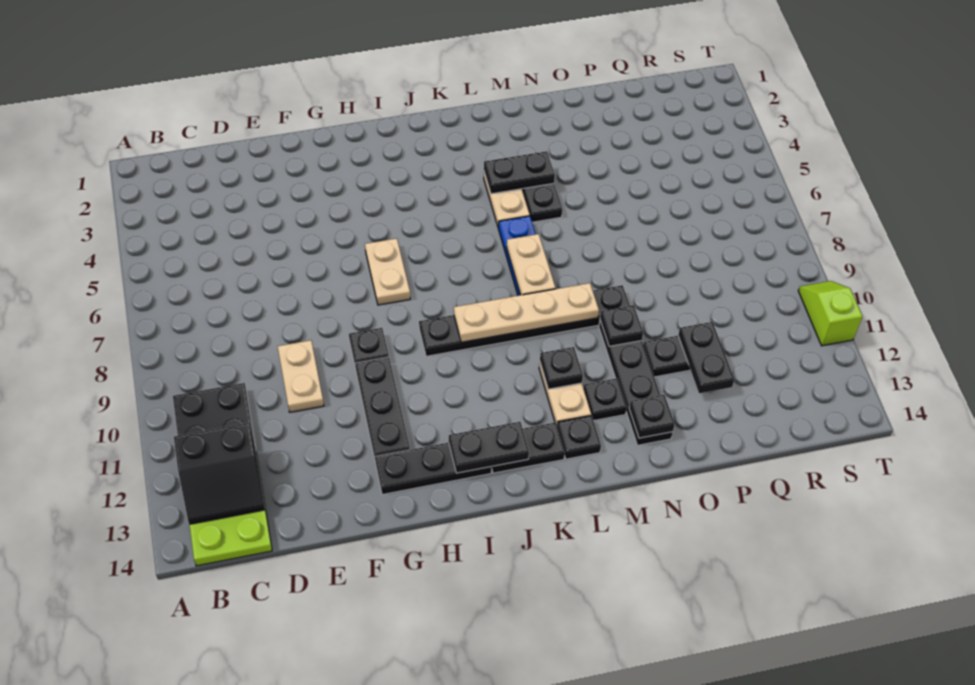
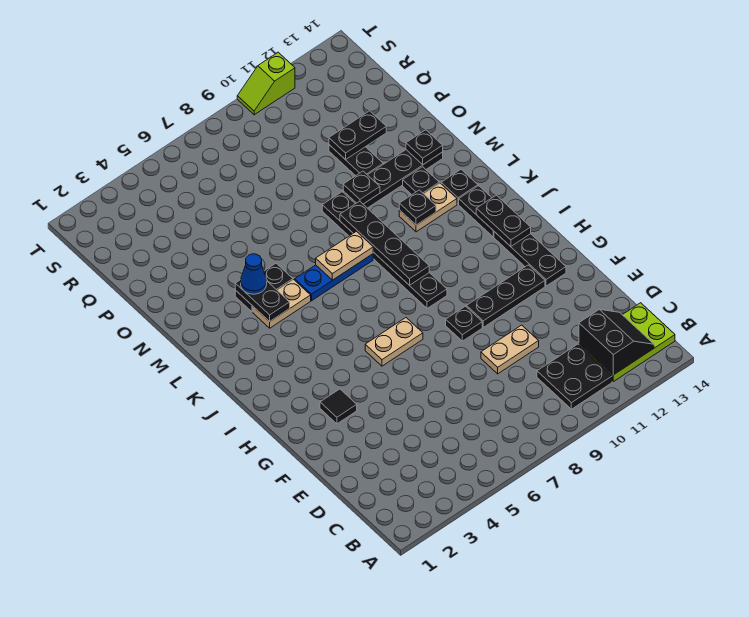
none -> black tile G3 level 1
tan plate J9:M9 level 2 -> black plate J9:M9 level 2
none -> blue cone M4 level 3

